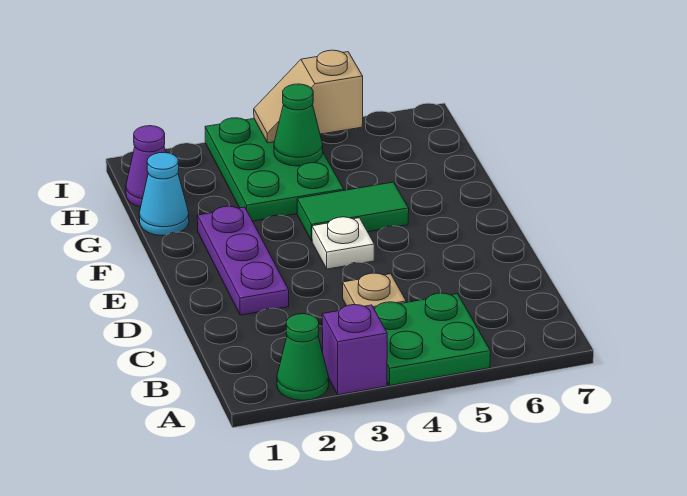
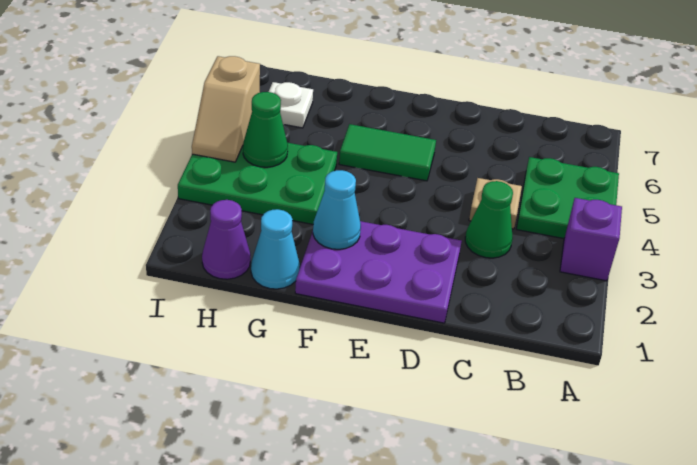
green cone A2 level 1 -> green cone C3 level 1
purple plate D2:F2 level 1 -> purple plate D1:F2 level 1
white plate E4 level 1 -> white plate H6 level 1
none -> cyan cone F2 level 2
green tile F4:F5 level 1 -> green tile E5:F5 level 1

